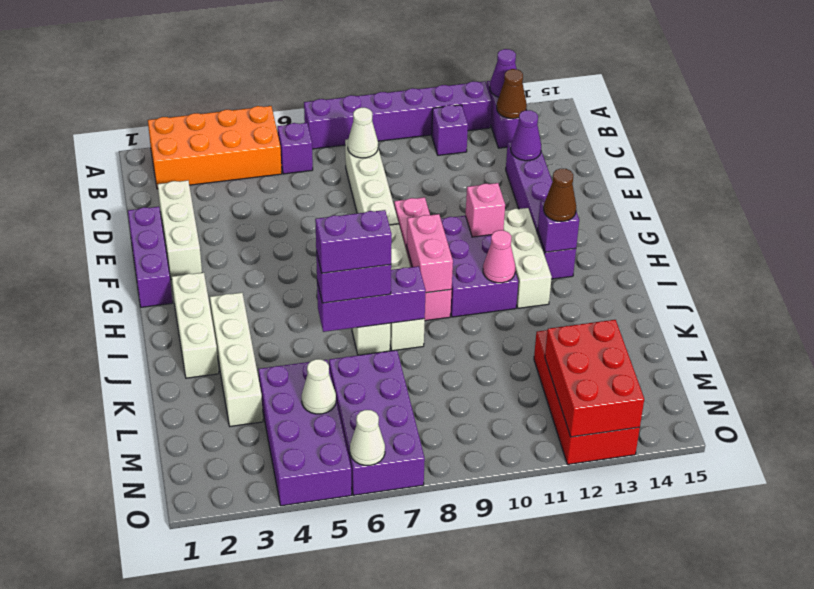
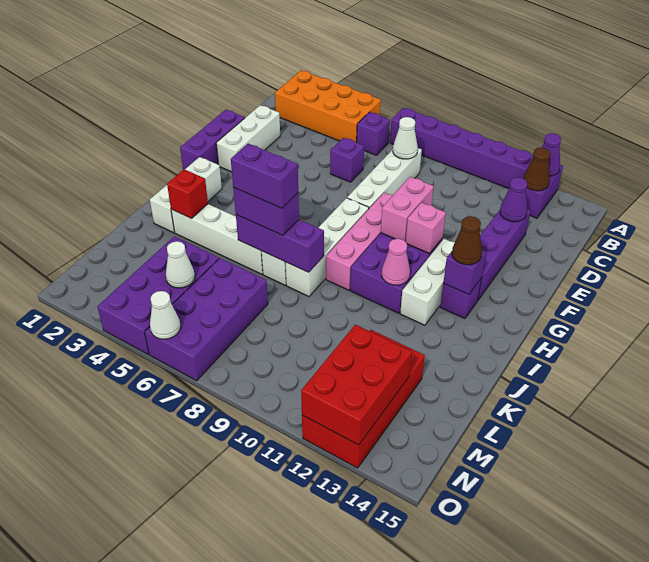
purple brick B11 level 1 -> purple brick D6 level 1
pink brick H9:I9 level 2 -> pink brick F10:G10 level 2
white brick I3:L3 level 1 -> white brick J3:J6 level 1
none -> red brick J3 level 2

